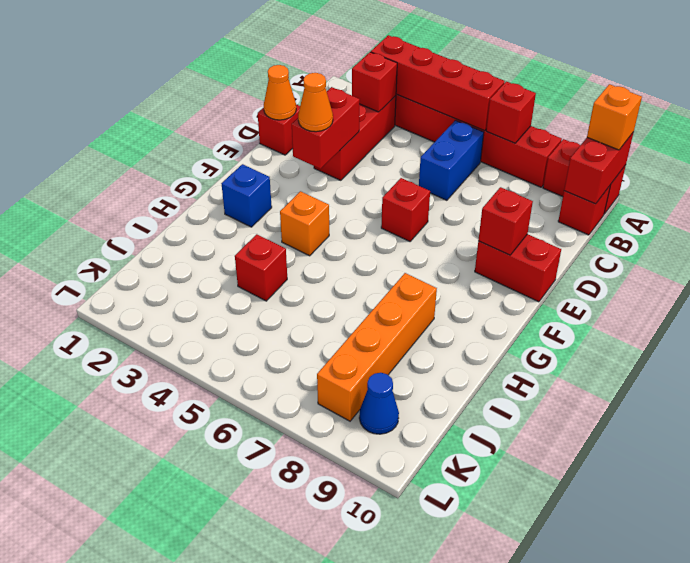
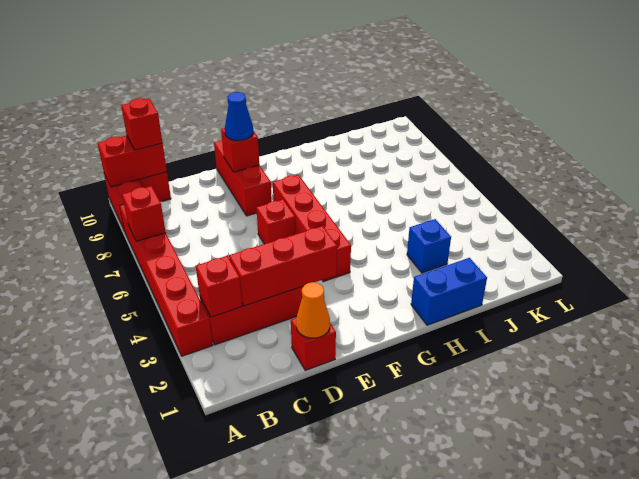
red brick A3:A6 level 2 -> red brick F4:F7 level 1
orange brick A10 level 3 -> none
blue brick B6:C6 level 1 -> blue brick H1:I1 level 1
red brick D3:E3 level 2 -> red brick C3:E3 level 2
orange cone E3 level 3 -> none
red brick E9:E10 level 1 -> red brick E8:E10 level 1
blue brick G2 level 1 -> blue brick I3 level 1
orange brick G4 level 1 -> none
orange brick H8:K8 level 1 -> none
red brick I4 level 1 -> red brick B10 level 3
blue cone K9 level 1 -> blue cone E9 level 3

